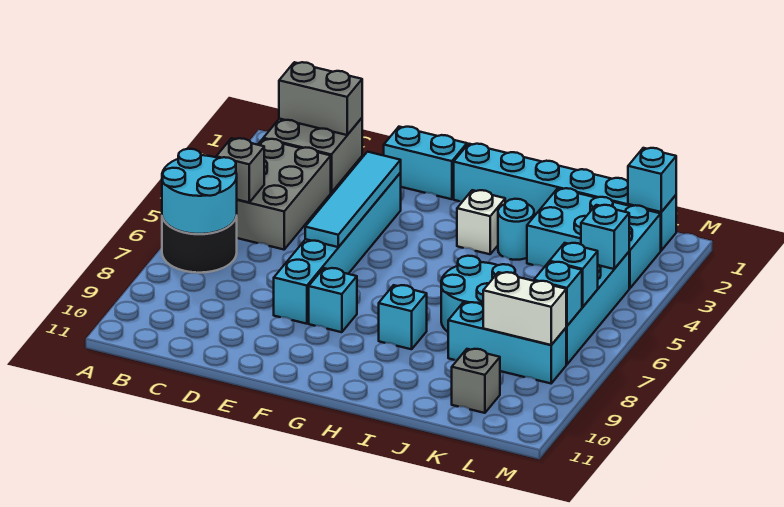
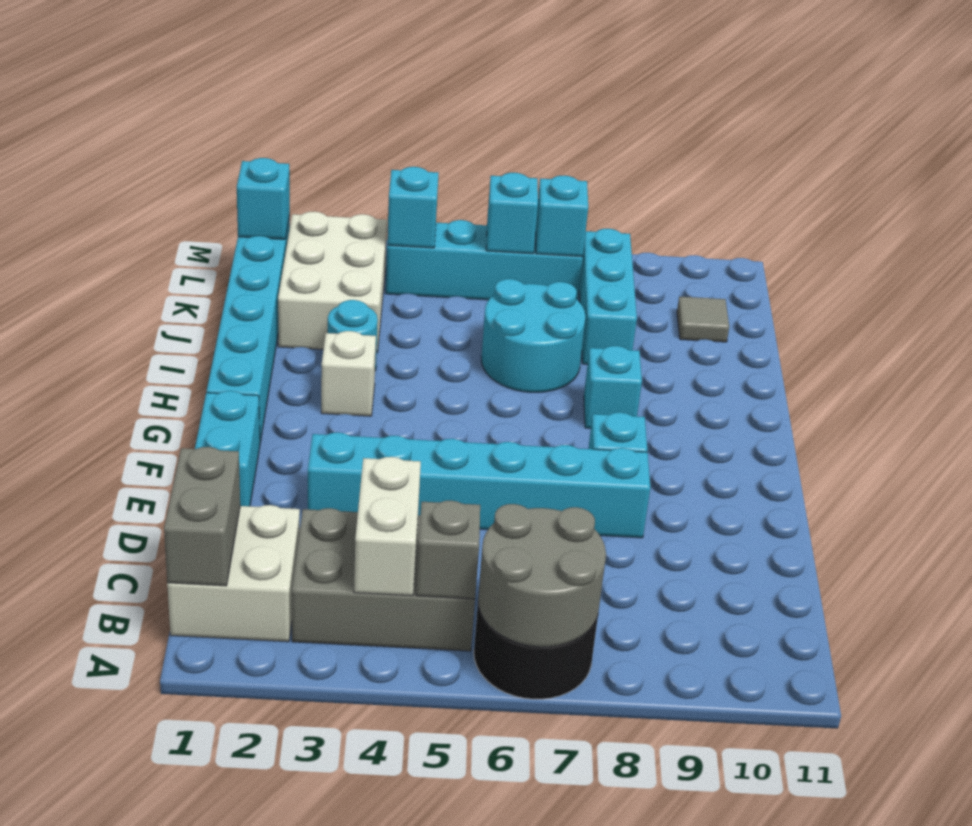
cyan round brick A6:B7 level 2 -> grey round brick A6:B7 level 2
grey brick B1:C2 level 1 -> white brick B1:C2 level 1
cyan tile E3:E6 level 2 -> none
cyan brick J2:L3 level 1 -> white brick J2:L3 level 1
white brick K8:L8 level 2 -> white brick B4:C4 level 2
grey brick K10 level 1 -> grey tile K10 level 1

